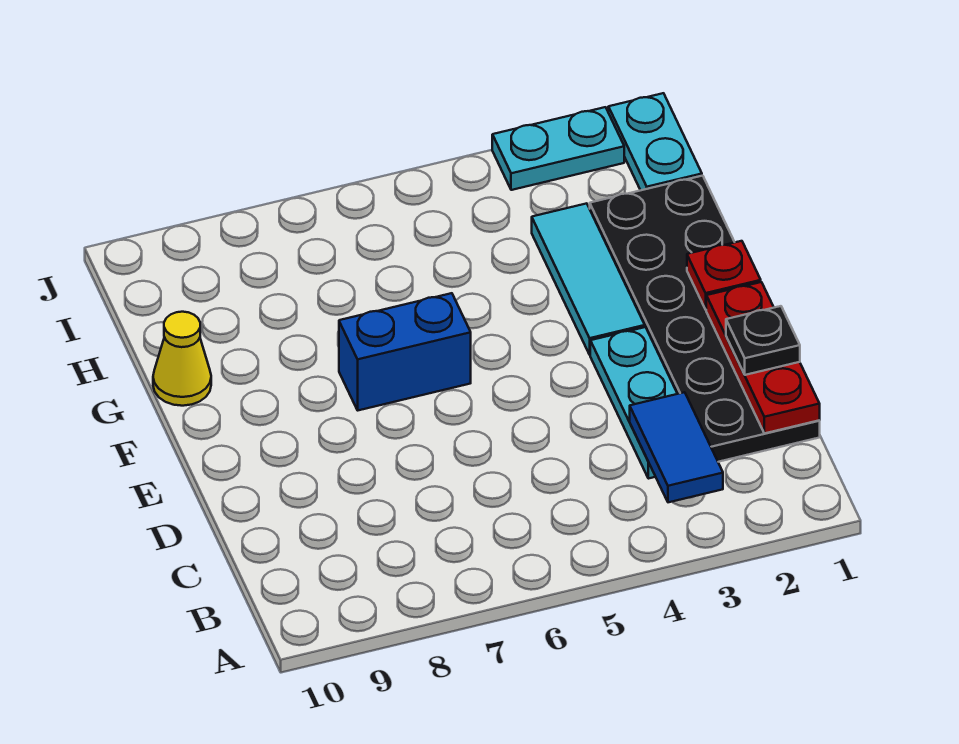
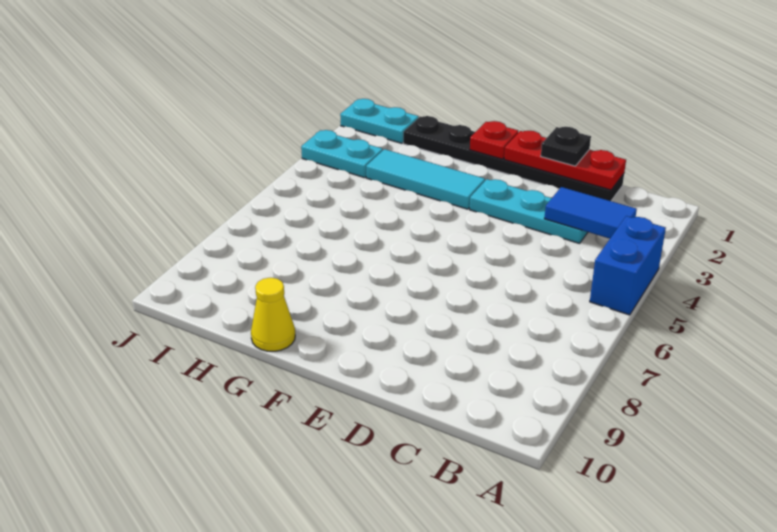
black plate C1:H2 level 1 -> black plate C1:H1 level 1
blue brick F6:F7 level 1 -> blue brick A4:A5 level 1
cyan plate J2:J3 level 1 -> cyan plate I3:J3 level 1

